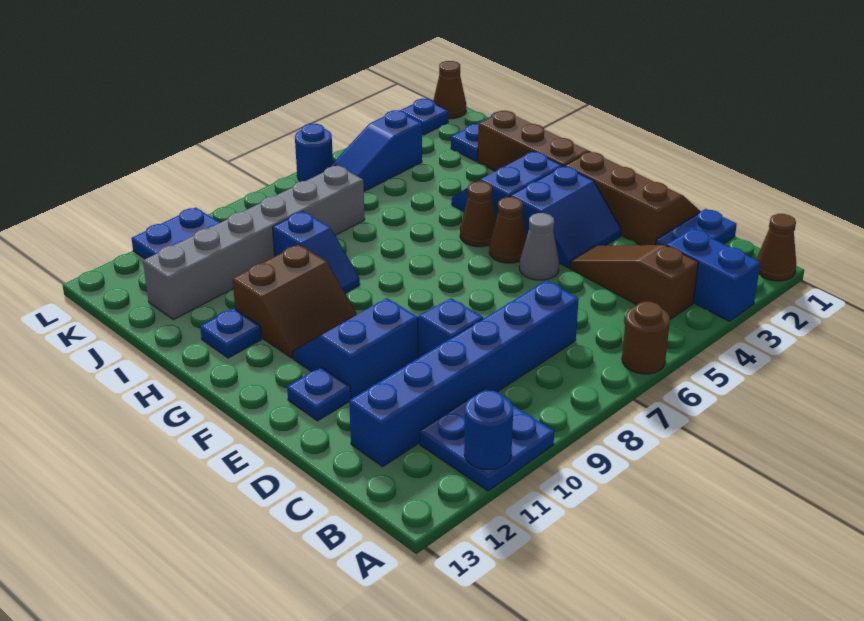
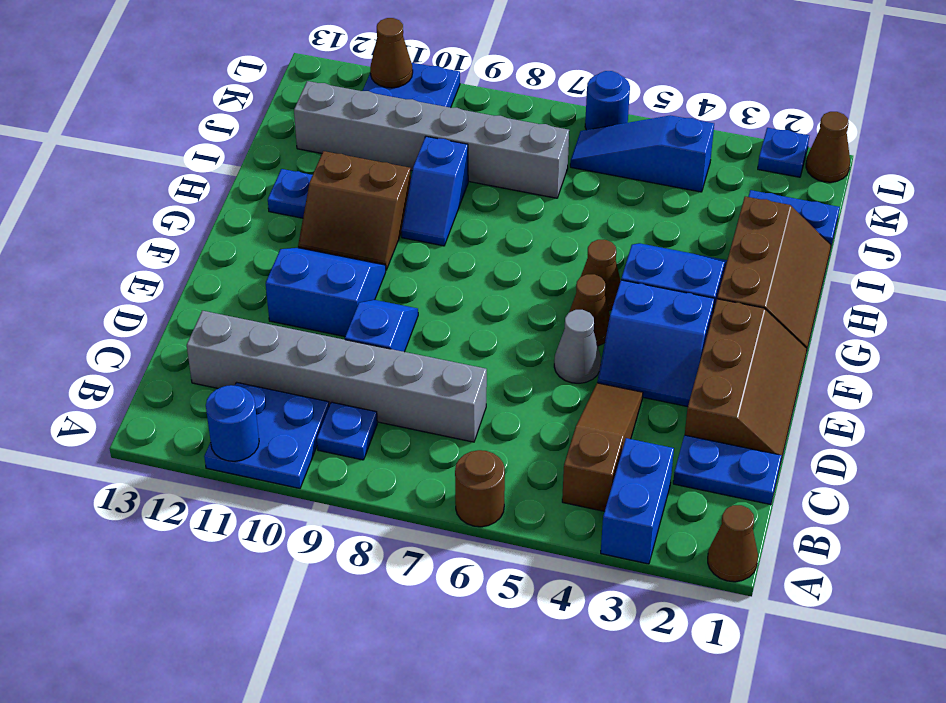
blue brick C7:C12 level 1 -> grey brick C7:C12 level 1
blue plate E12 level 1 -> blue plate B9 level 1
none -> brown cone L11 level 2

